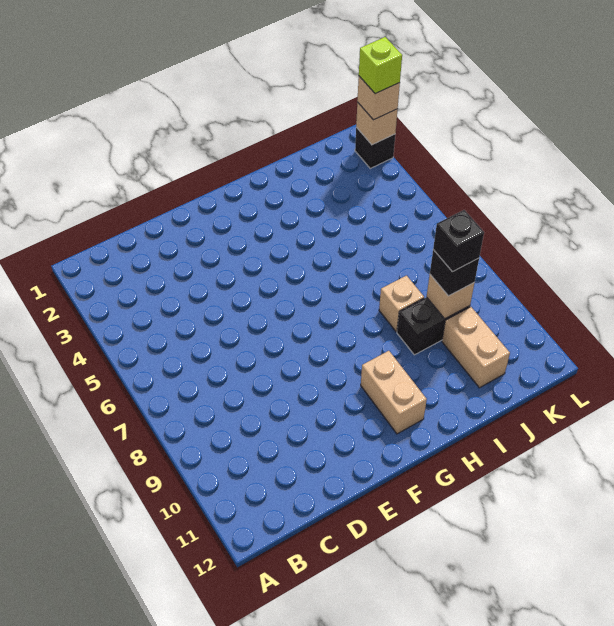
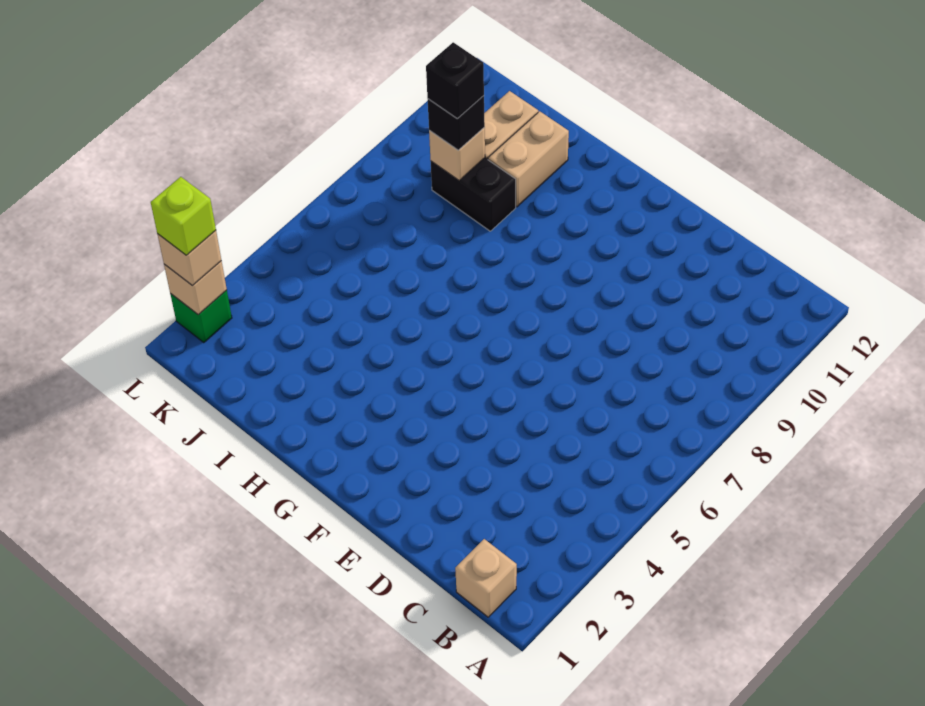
tan brick G10:G11 level 1 -> tan brick I10:I11 level 1
tan brick I8 level 1 -> tan brick B1 level 1
black brick L2 level 1 -> green brick L2 level 1

